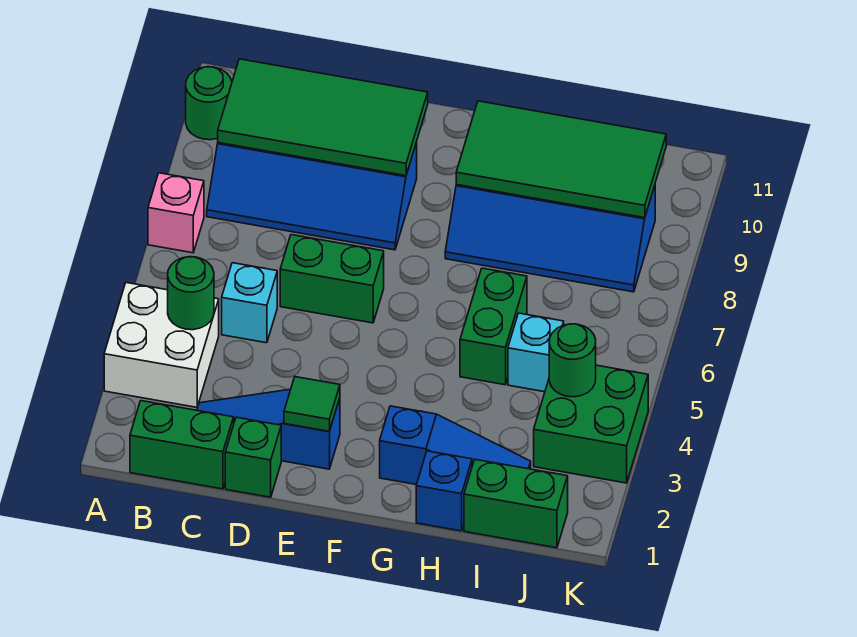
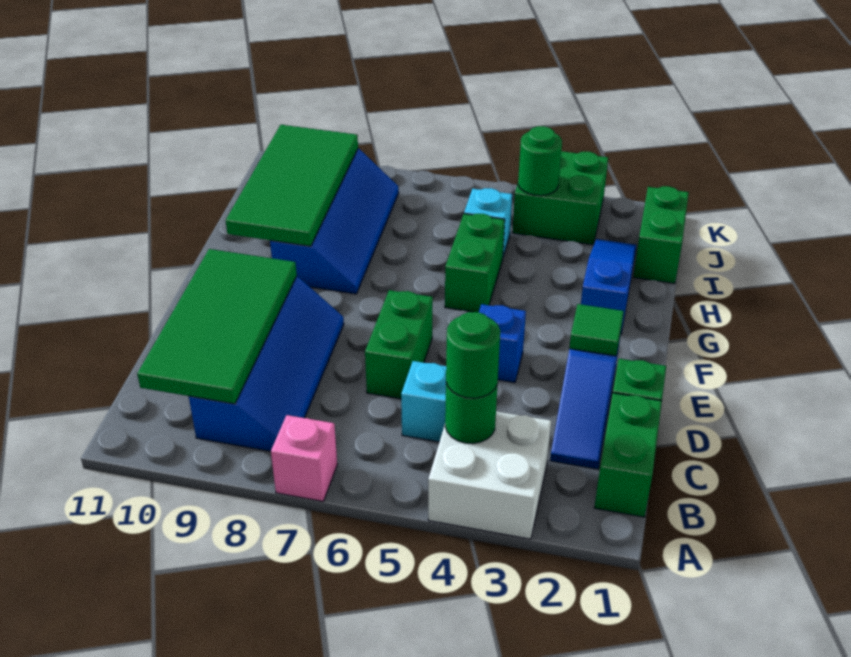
green round brick A10 level 1 -> green round brick B4 level 3
blue brick H1 level 1 -> blue brick E4 level 1
green brick H5:H6 level 1 -> green brick G5:H5 level 1

